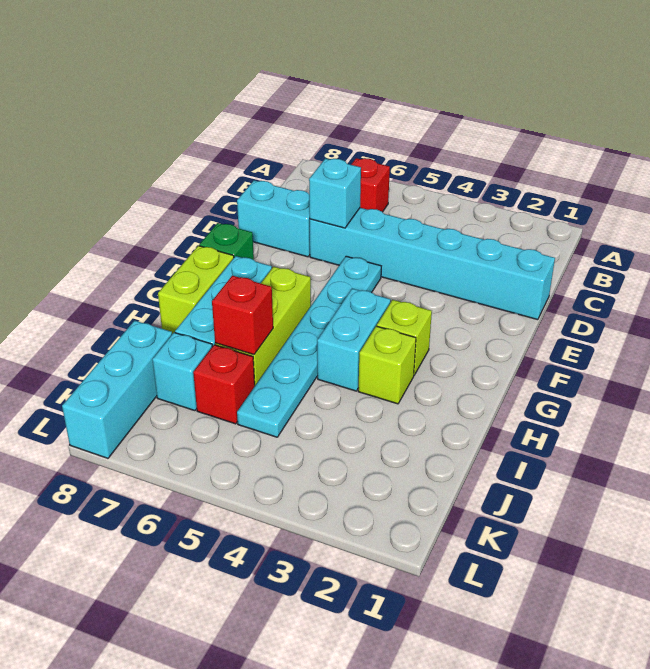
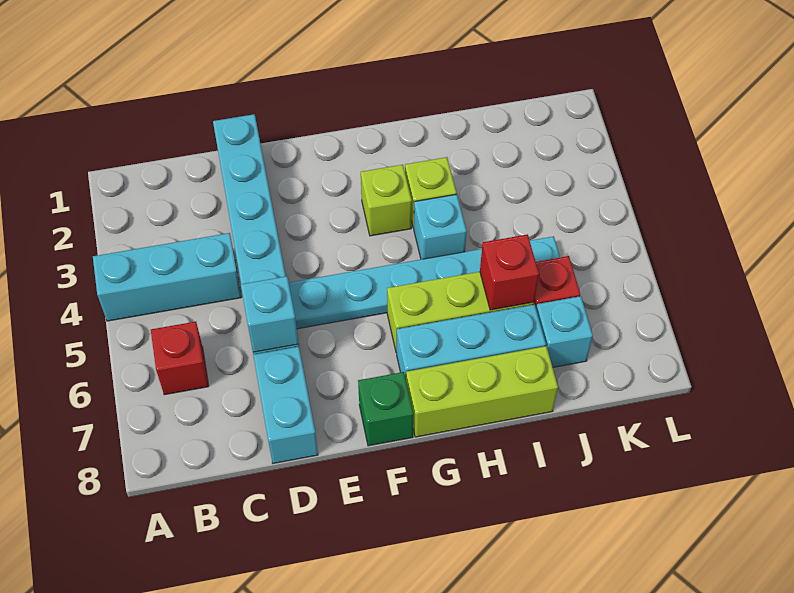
cyan brick G4:H4 level 1 -> cyan brick H4 level 1
lime brick G8:H8 level 1 -> lime brick G8:I8 level 1
cyan brick J8:L8 level 1 -> cyan brick A4:C4 level 1

